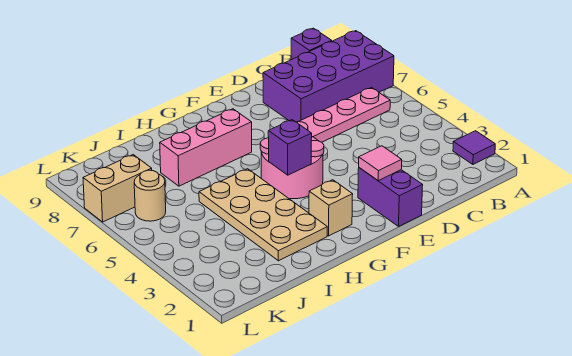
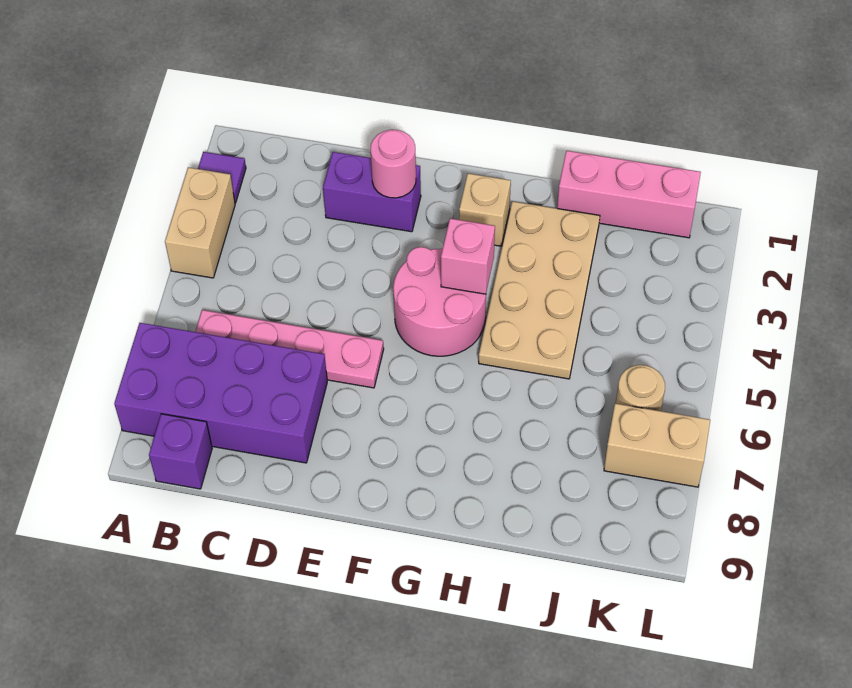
none -> tan brick A3:A4 level 1
purple brick E1:E2 level 1 -> purple brick D2:E2 level 1
pink tile E2 level 2 -> pink round brick E2 level 2
purple brick G4 level 2 -> pink brick G4 level 2
pink brick G7:I7 level 1 -> pink brick I1:K1 level 1

